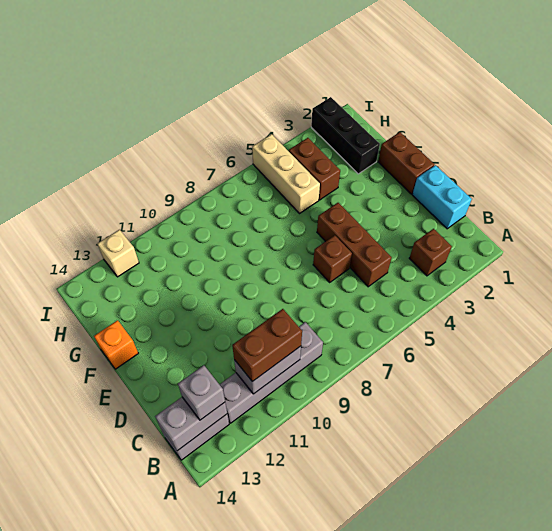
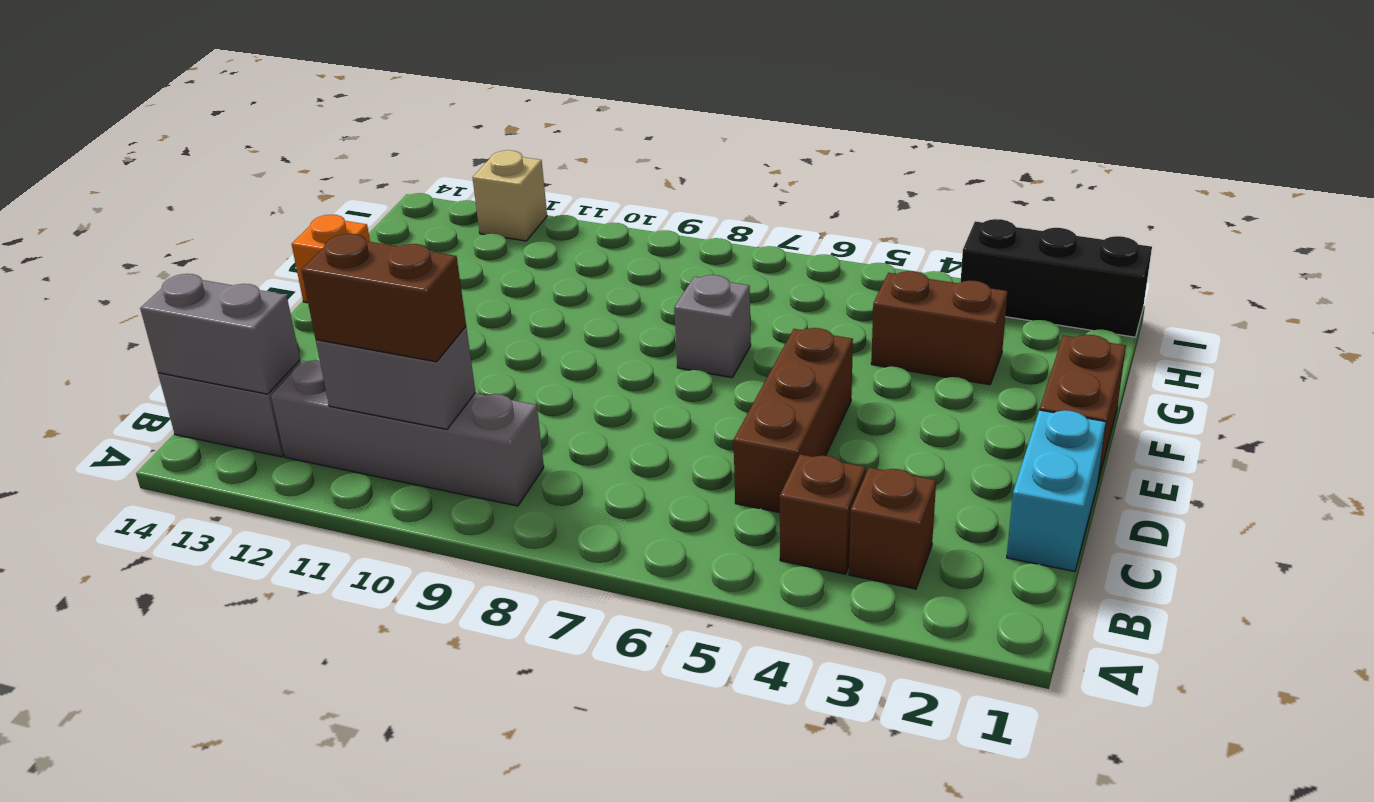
grey brick B13 level 3 -> grey brick F7 level 1
brown brick D6 level 1 -> brown brick B4 level 1
black brick G2:I2 level 1 -> black brick I1:I3 level 1
brown brick G4:H4 level 1 -> brown brick G3:G4 level 1
tan brick G5:I5 level 1 -> none

